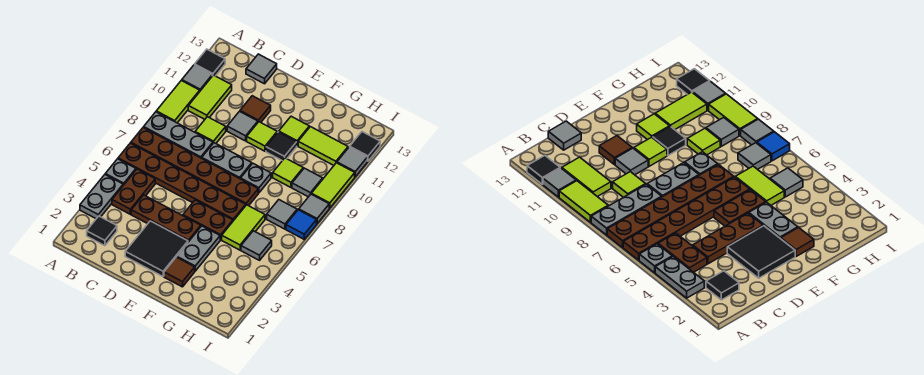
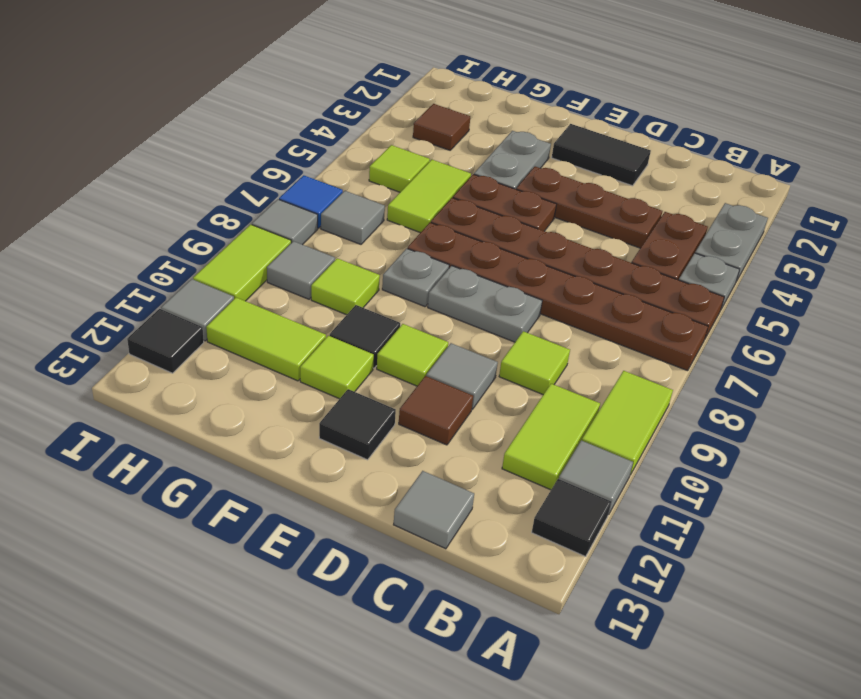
grey plate A8:C8 level 1 -> none
black tile B2 level 1 -> black tile E12 level 1
black tile D2:E3 level 1 -> black tile D2:E2 level 1
brown tile F2 level 1 -> brown tile H3 level 1
grey tile H5 level 1 -> lime tile H5 level 1

